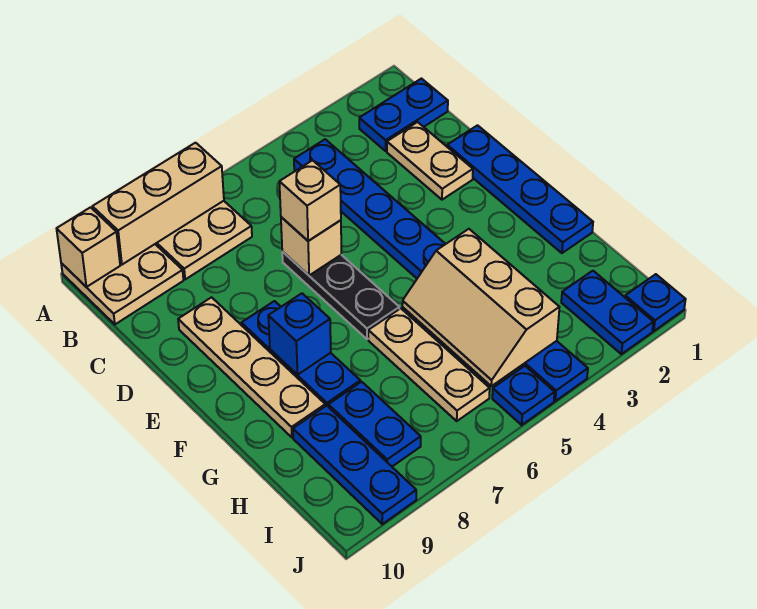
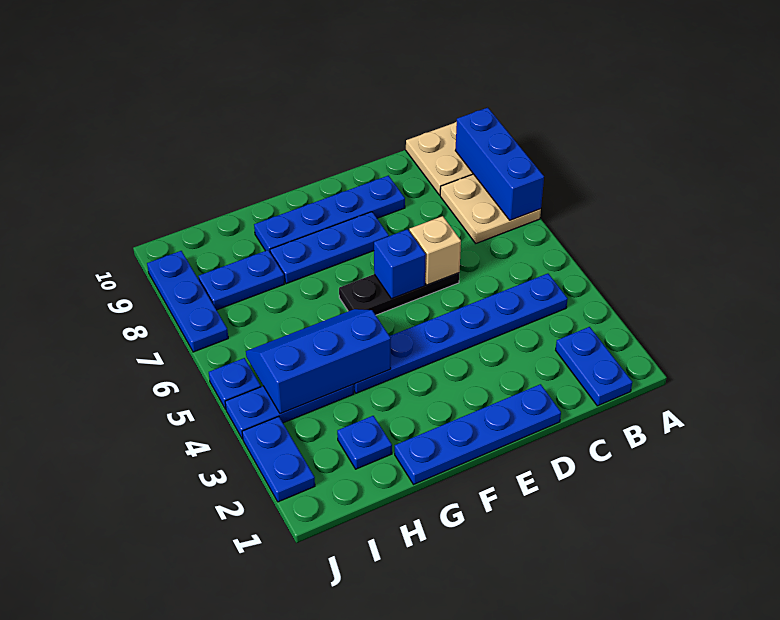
tan brick A7:A9 level 2 -> blue brick A7:A9 level 2
tan brick A10 level 2 -> none
tan plate C2:D2 level 1 -> none
tan brick D6 level 3 -> none
tan plate D9:G9 level 1 -> blue plate D9:G9 level 1
blue brick F8 level 2 -> blue brick E6 level 2
tan slope G4:I5 level 2 top 4 -> blue slope G4:I5 level 2 top 4
tan plate G6:I6 level 1 -> none
blue plate H9:J9 level 1 -> blue plate J7:J9 level 1
blue plate I2:J2 level 1 -> blue plate J2:J3 level 1
blue plate J1 level 1 -> blue plate H2 level 1

